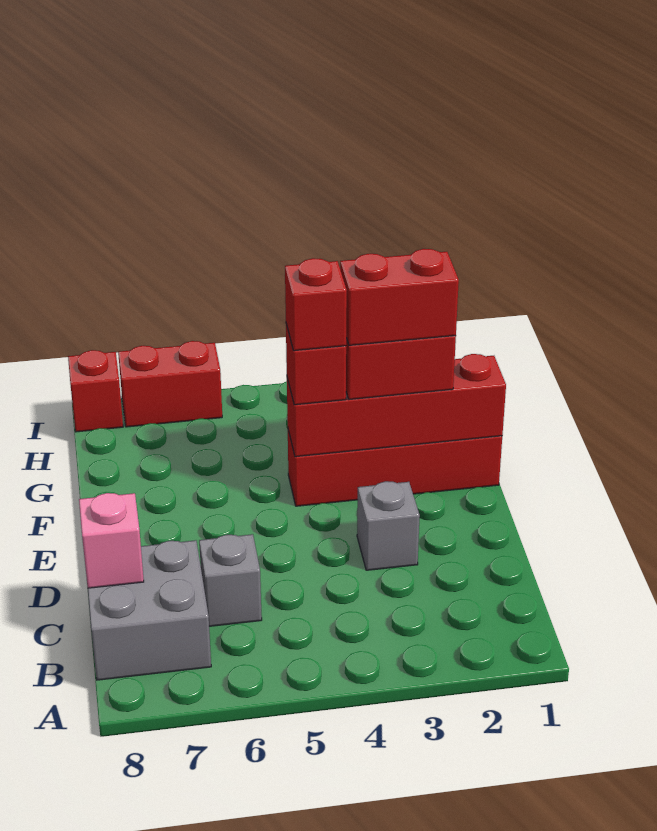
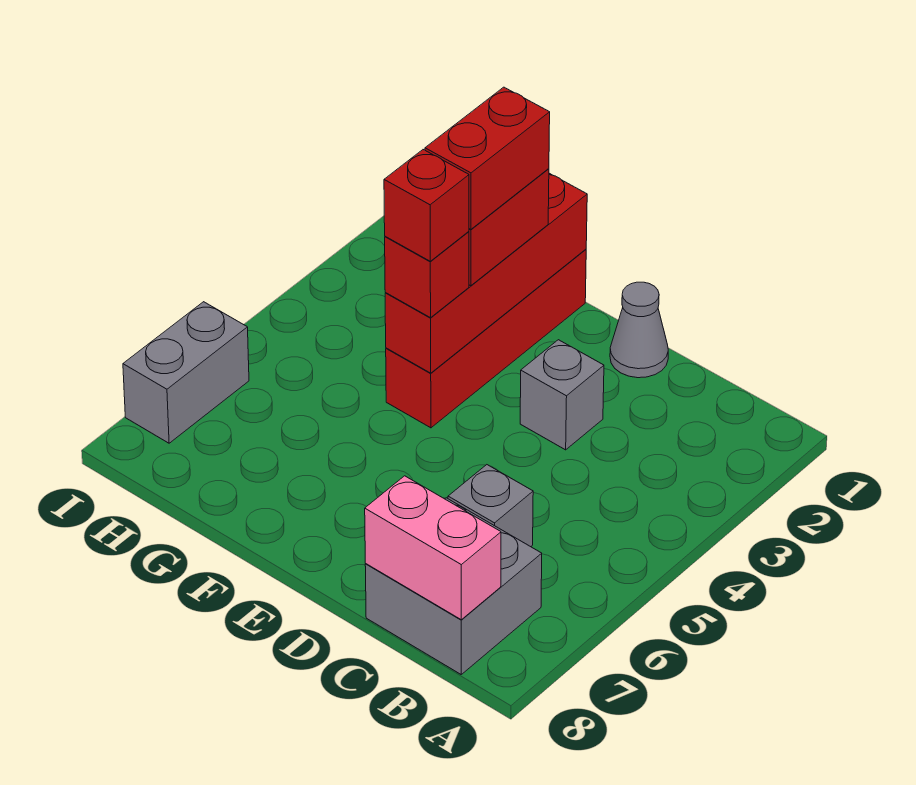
pink brick C8 level 2 -> pink brick B8:C8 level 2
none -> grey cone D1 level 1
red brick I6:I7 level 1 -> grey brick I6:I7 level 1
red brick I8 level 1 -> none

